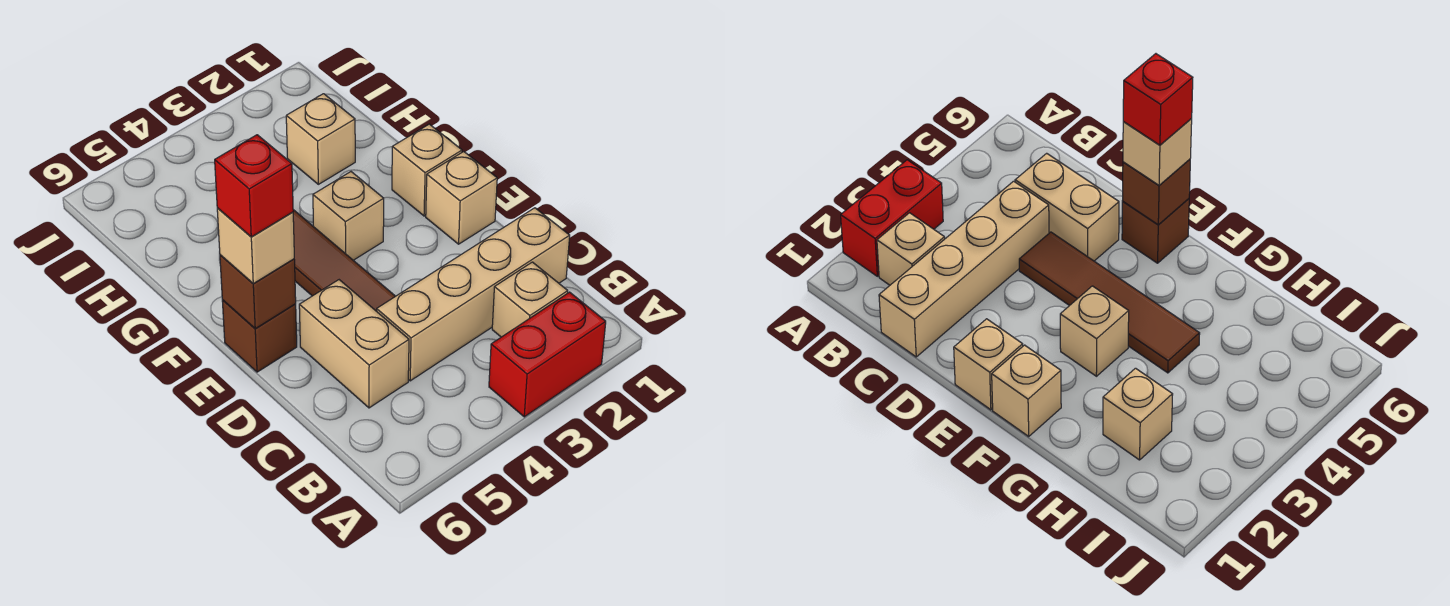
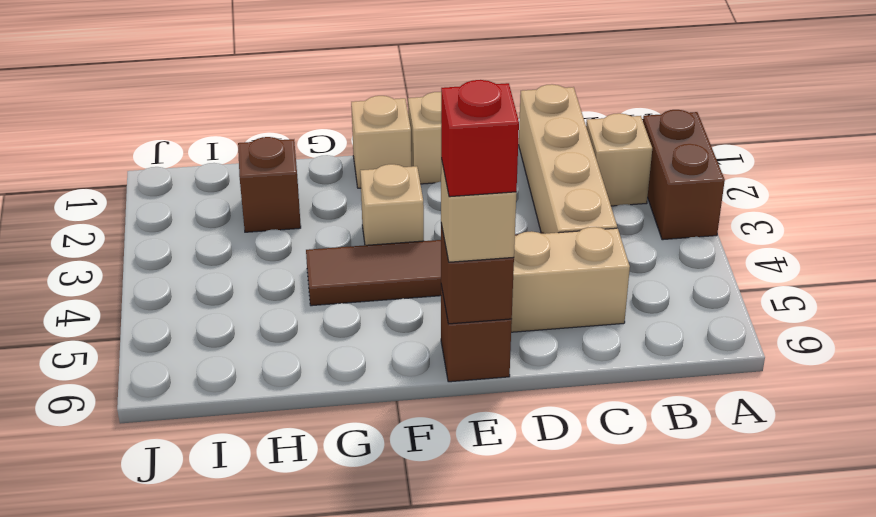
red brick A2:A3 level 1 -> brown brick A2:A3 level 1
tan brick H2 level 1 -> brown brick H2 level 1

